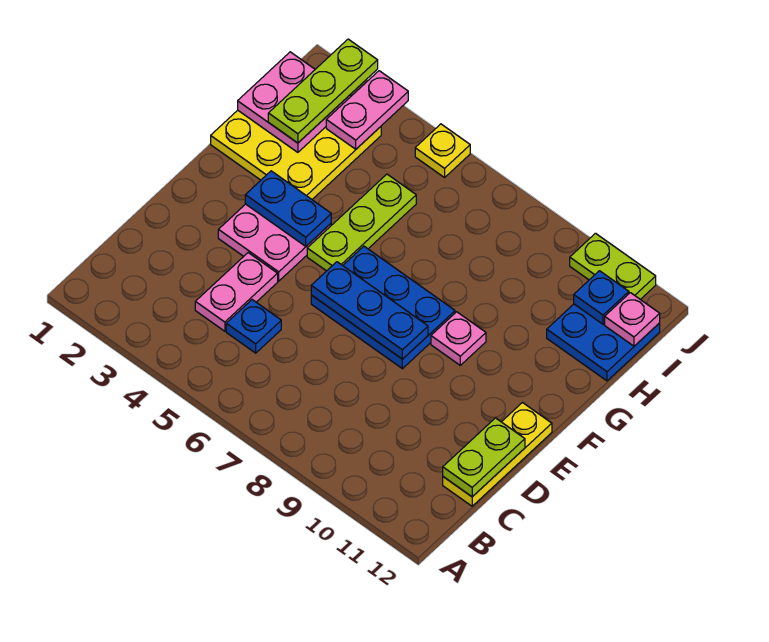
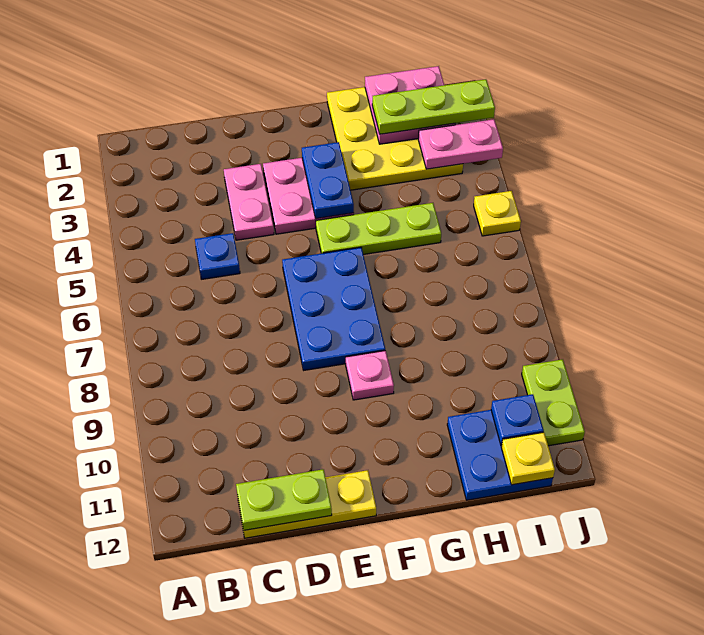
pink plate C4:D4 level 1 -> pink plate D3:D4 level 1
blue plate E6:E8 level 2 -> none
pink plate I12 level 2 -> yellow plate I12 level 2

